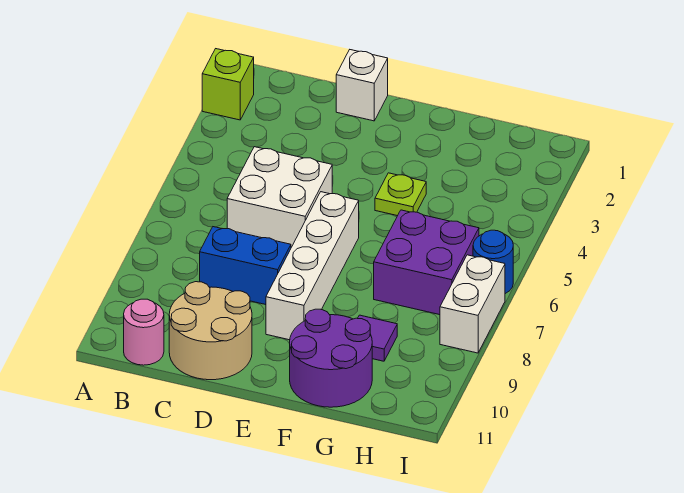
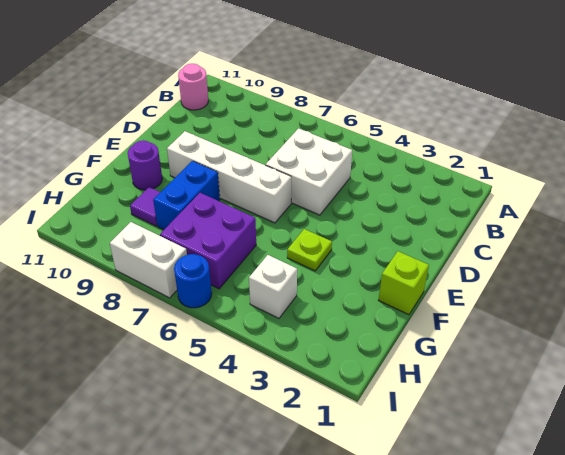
lime brick A2 level 1 -> lime brick F1 level 1
blue brick C8:D8 level 1 -> blue brick F8:G8 level 1
tan round brick C10:D11 level 1 -> none
white brick D1 level 1 -> white brick H4 level 1
purple round brick F10:G11 level 1 -> purple round brick F10 level 1

